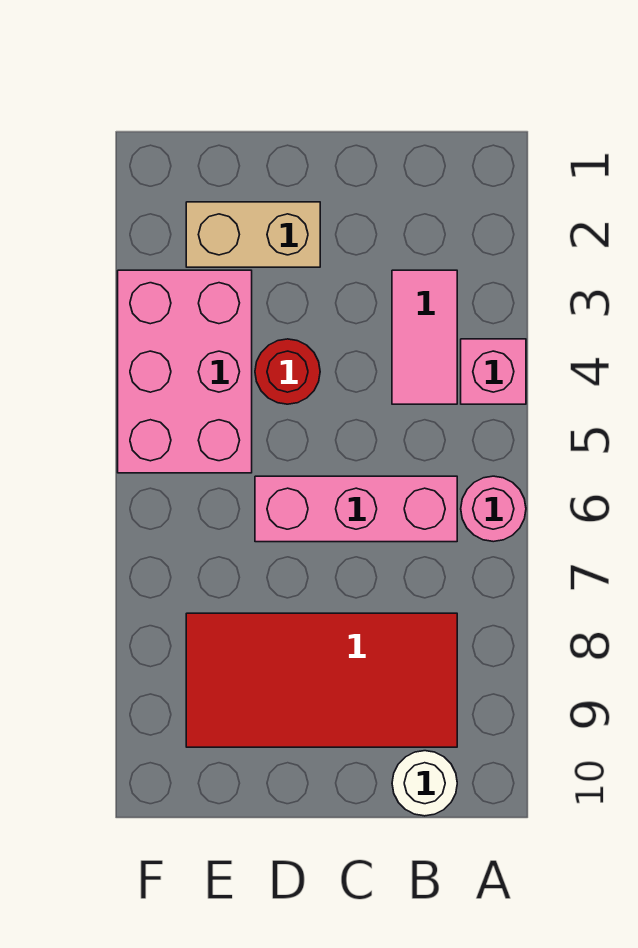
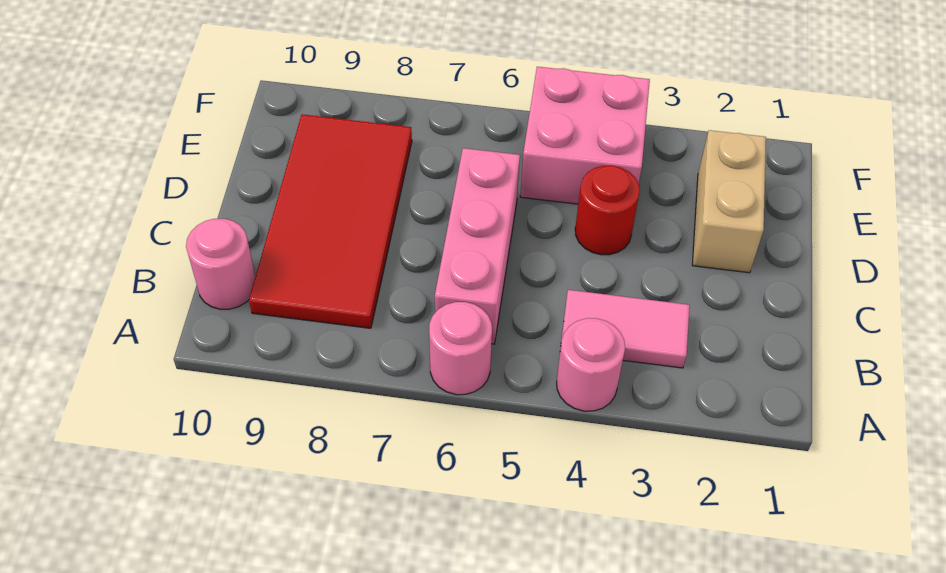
pink brick A4 level 1 -> pink round brick A4 level 1
white round brick B10 level 1 -> pink round brick B10 level 1
pink brick E3:F5 level 1 -> pink brick E4:F5 level 1

